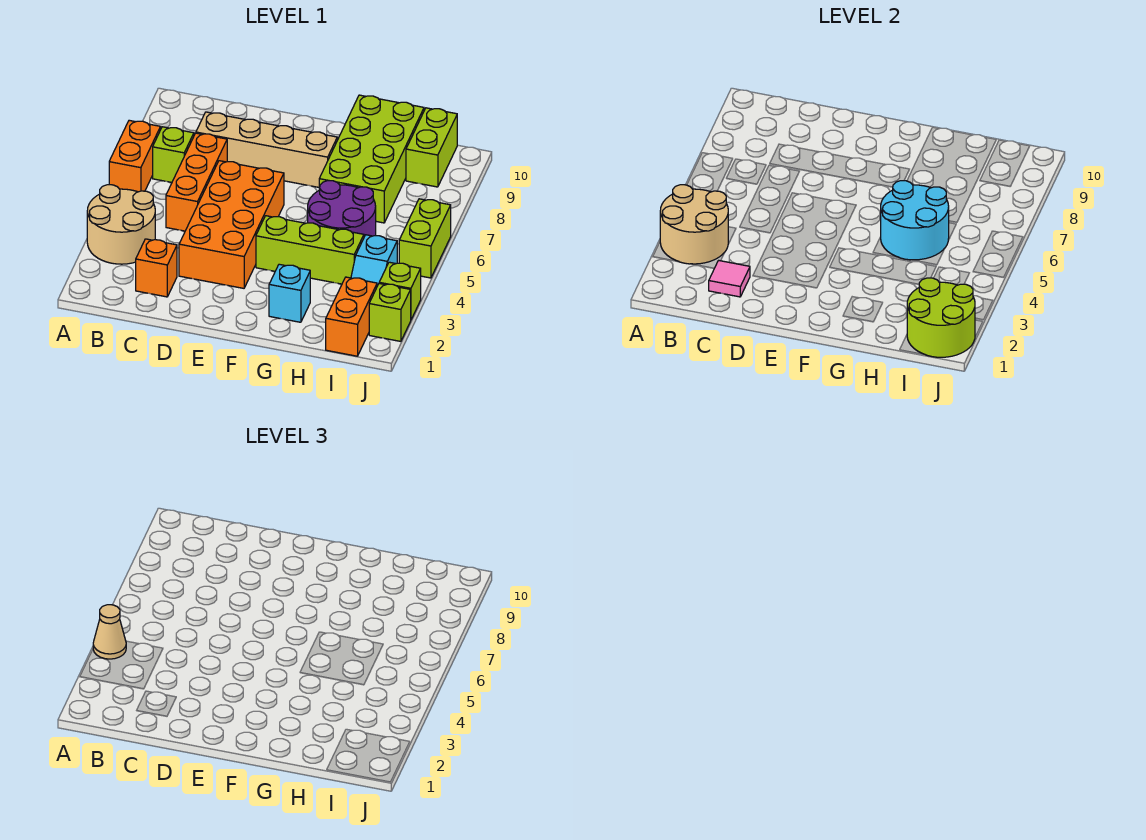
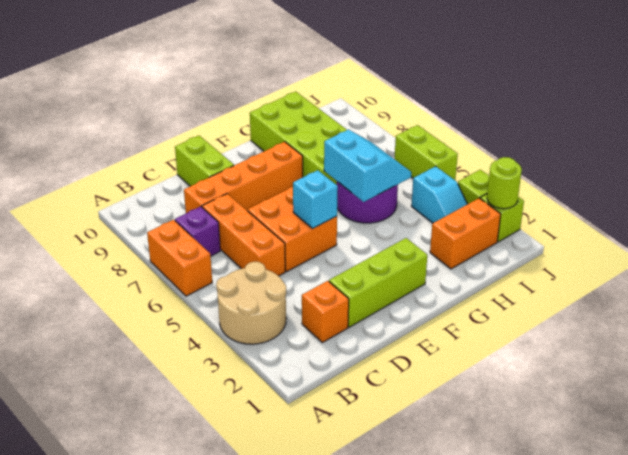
tan round brick A3:B4 level 2 -> none
tan cone A4 level 3 -> none
lime brick B7 level 1 -> purple brick B7 level 1
pink tile C2 level 2 -> none
tan brick C8:F8 level 1 -> orange brick C8:F8 level 1
orange brick D3:E6 level 1 -> orange brick D5:E6 level 1
lime brick F4:H4 level 1 -> lime brick D2:F2 level 1
cyan brick G2 level 1 -> cyan brick E5 level 2
cyan round brick G5:H6 level 2 -> cyan slope G5:H6 level 2 top G
orange brick I1:I2 level 1 -> orange brick H2:I2 level 1
lime round brick I1:J2 level 2 -> lime round brick J2 level 2
lime brick I9:I10 level 1 -> lime brick D9:D10 level 1

